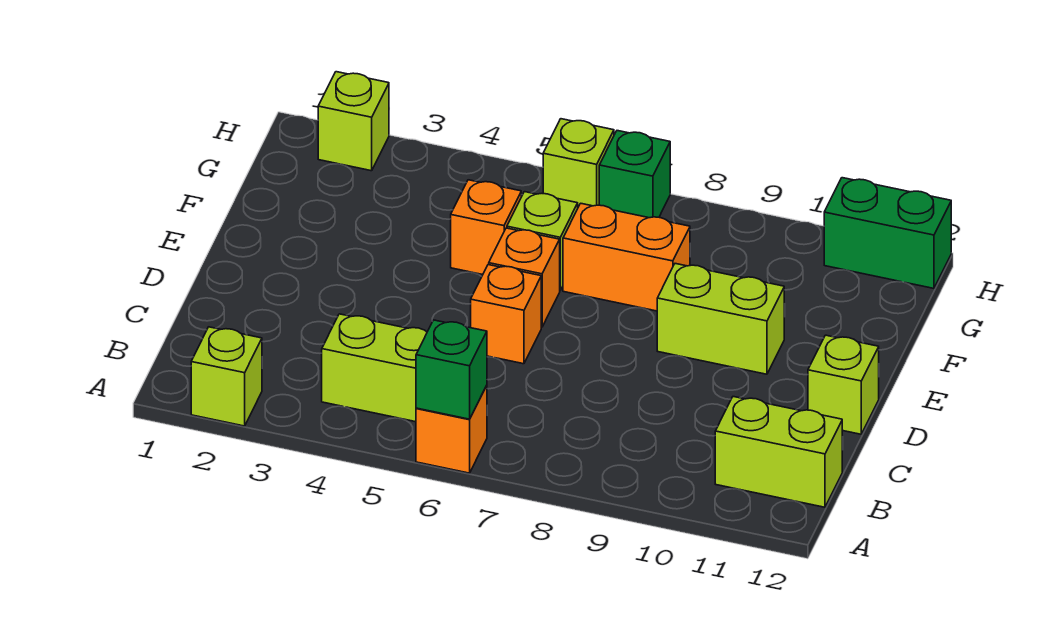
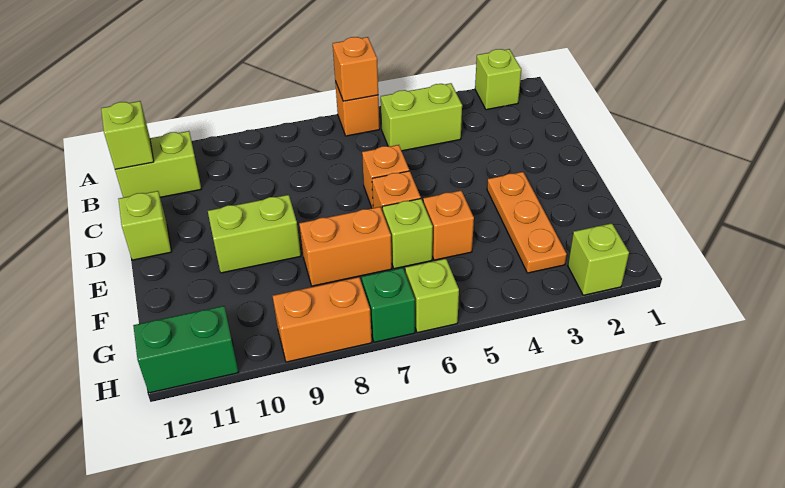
green brick A6 level 2 -> orange brick A6 level 2
none -> lime brick B12 level 2
none -> orange plate E3:G3 level 1
none -> orange brick H8:H9 level 1

